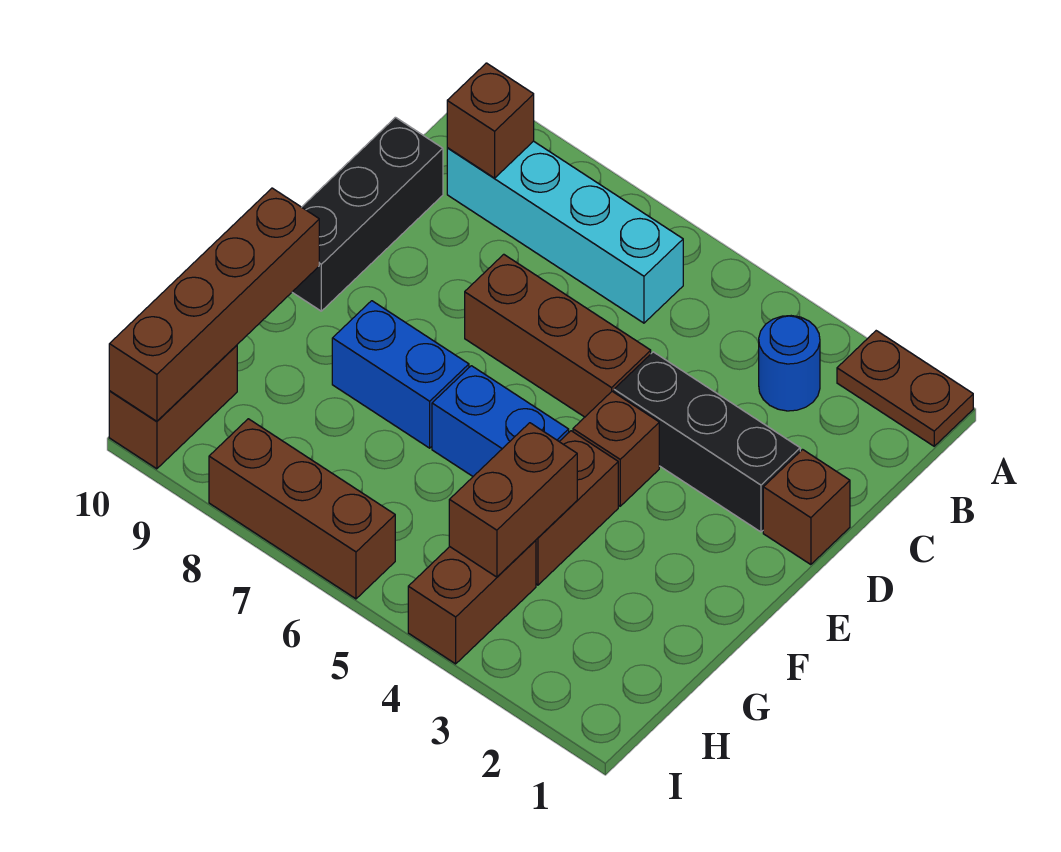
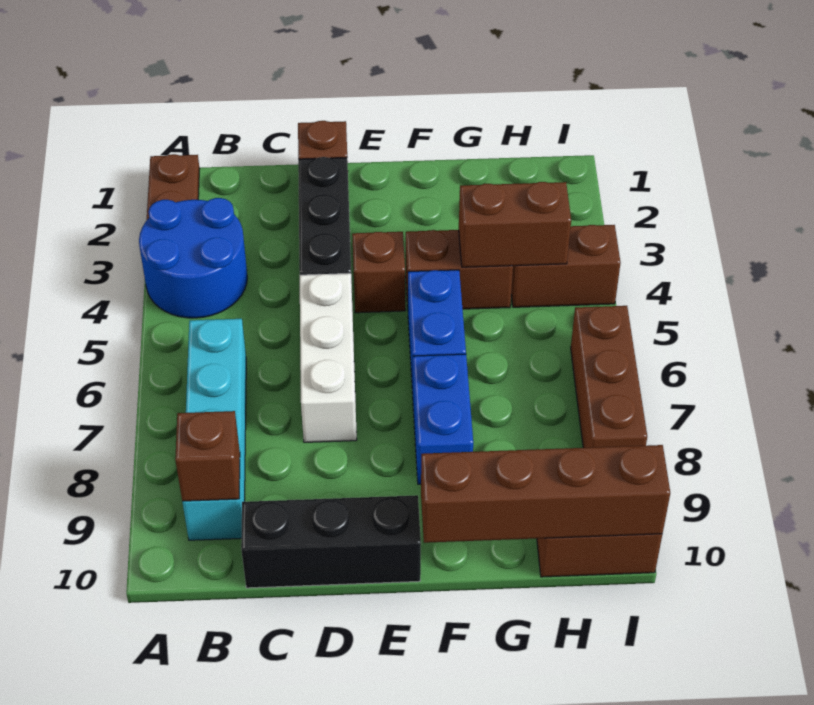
blue round brick B3 level 1 -> blue round brick A3:B4 level 1
brown brick D5:D7 level 1 -> white brick D5:D7 level 1

